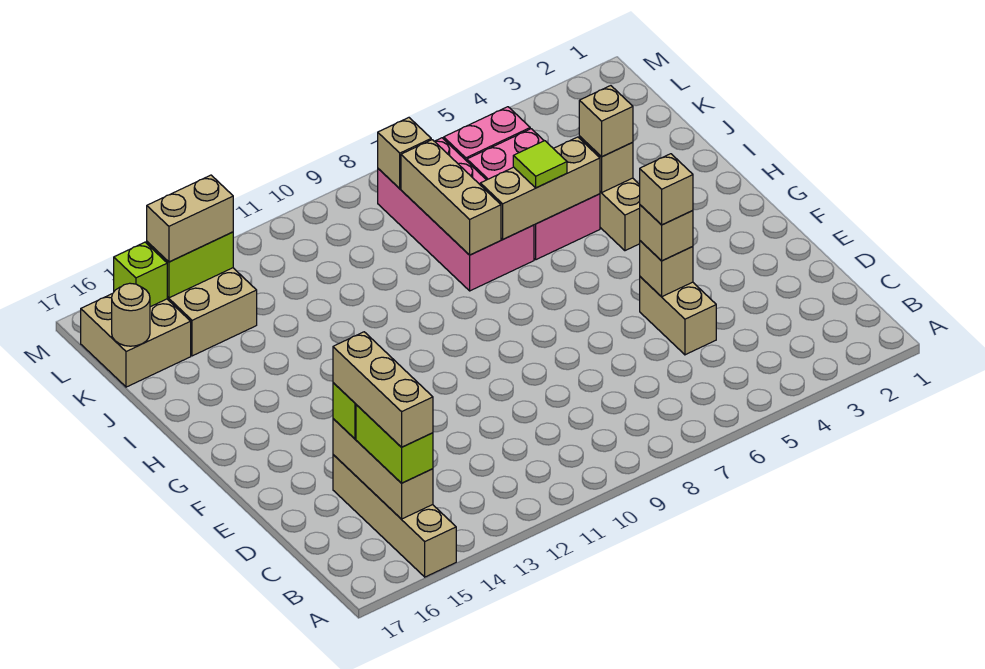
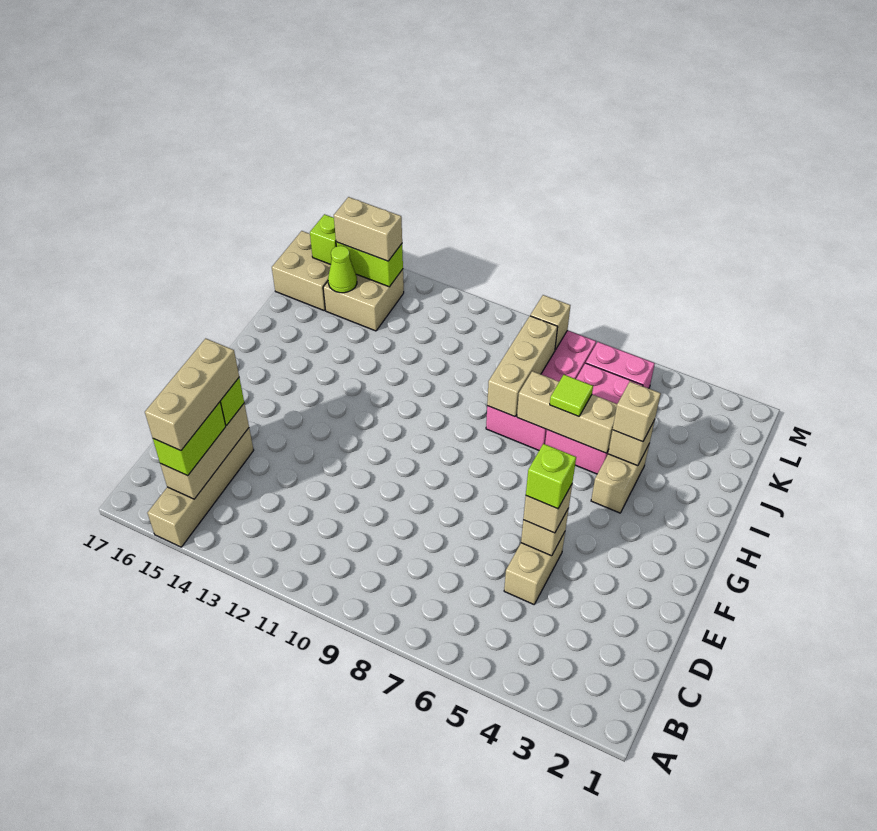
tan brick E5 level 4 -> lime brick E5 level 4
none -> lime cone K15 level 2
tan round brick K17 level 2 -> none

